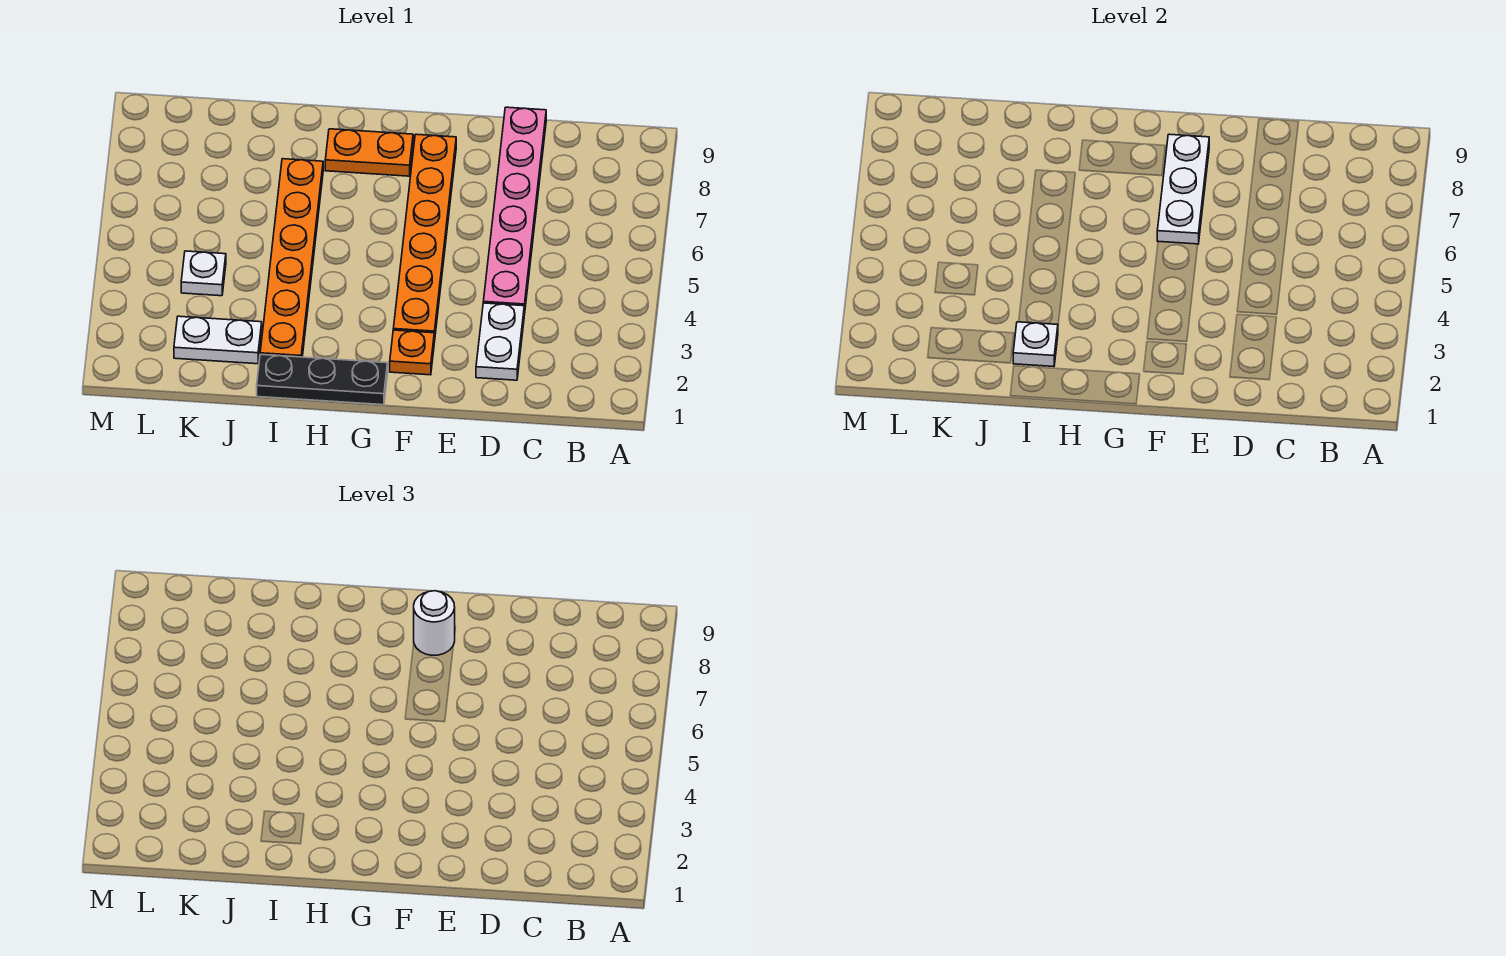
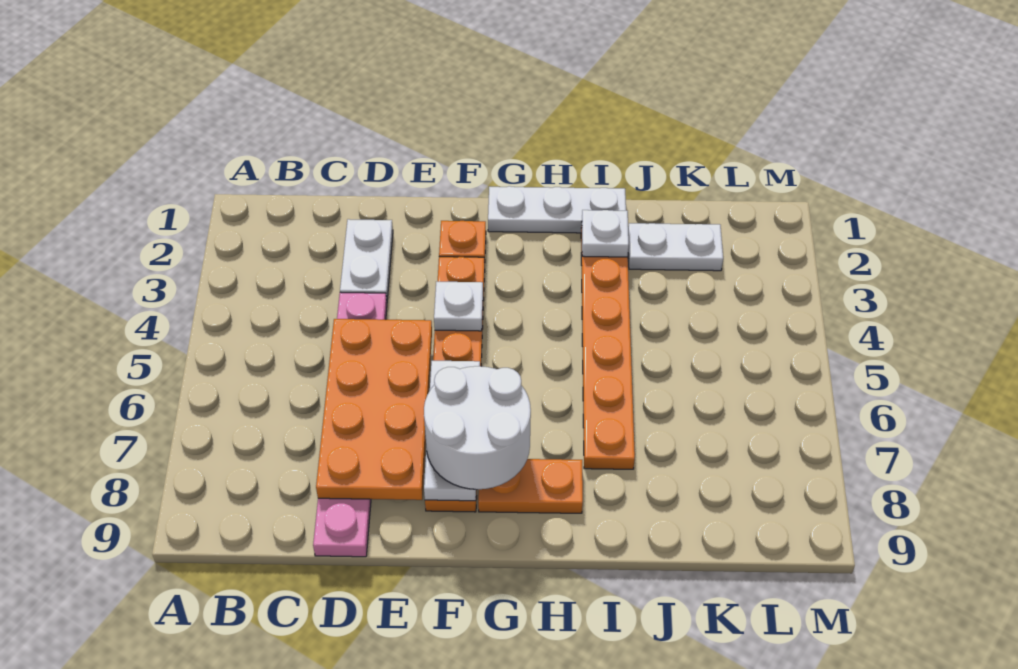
none -> orange plate D5:E8 level 2
white round brick F8 level 3 -> white round brick F7:G8 level 3
black plate G1:I1 level 1 -> white plate G1:I1 level 1
white plate K4 level 1 -> white plate F4 level 2

